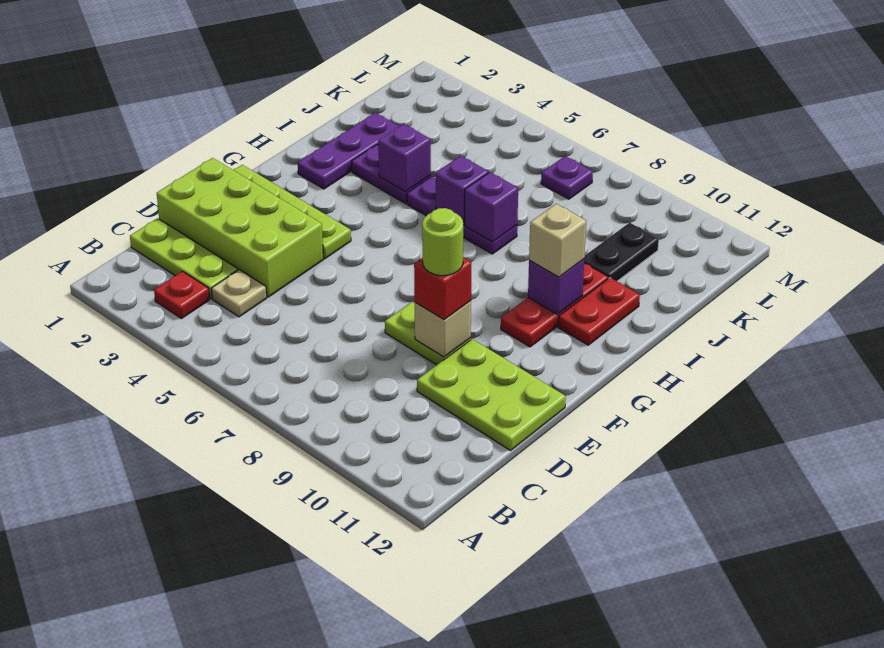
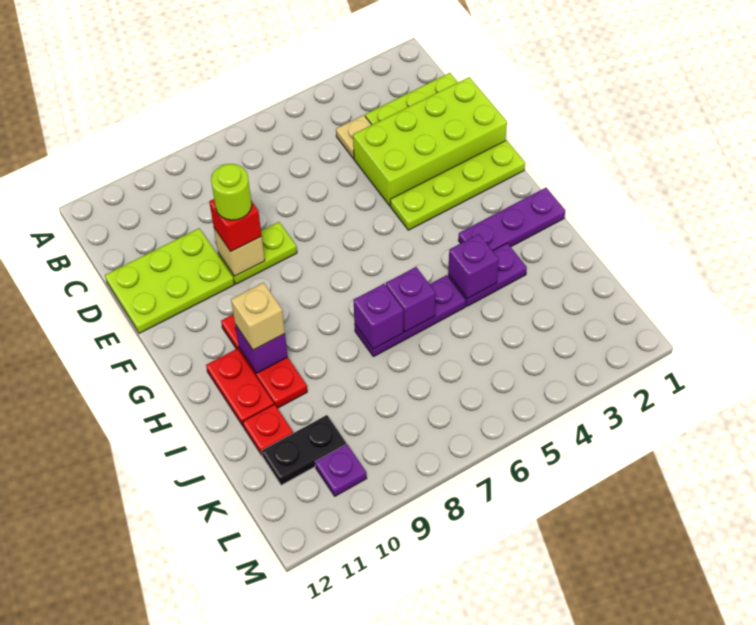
red plate B3 level 1 -> red plate J11 level 1
purple plate H2:J2 level 1 -> purple plate H1:H3 level 1
black plate J10:K10 level 1 -> black plate K10:K11 level 1
purple plate L7 level 1 -> purple plate L10 level 1

